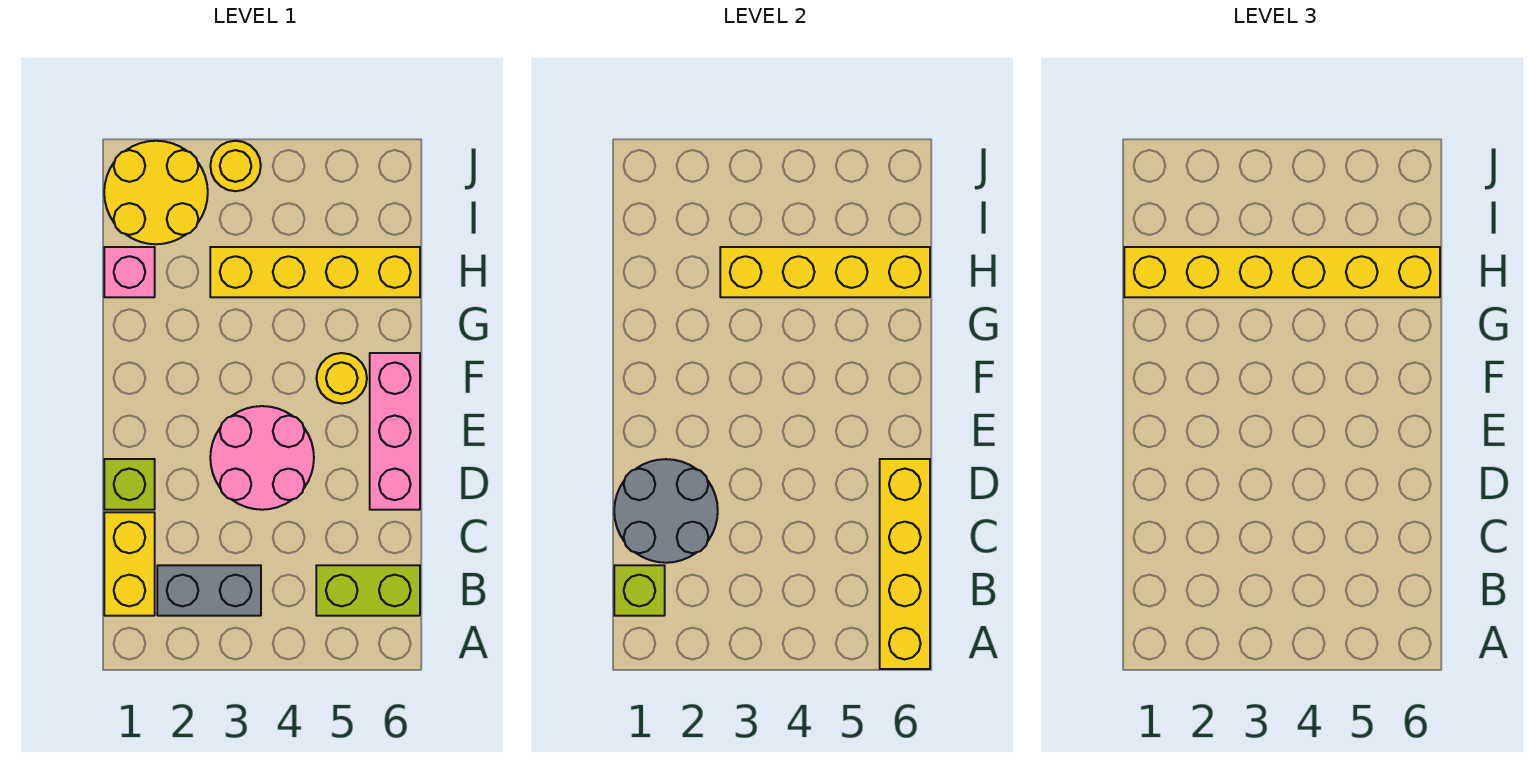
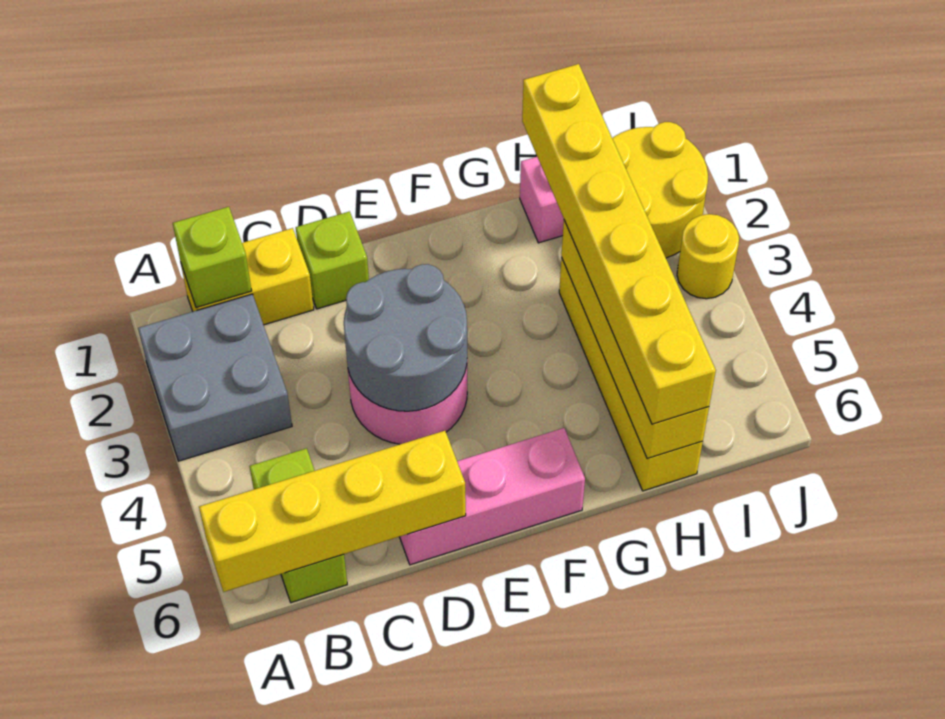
grey brick B2:B3 level 1 -> grey brick A2:B3 level 1
grey round brick C1:D2 level 2 -> grey round brick D3:E4 level 2
yellow round brick F5 level 1 -> none

